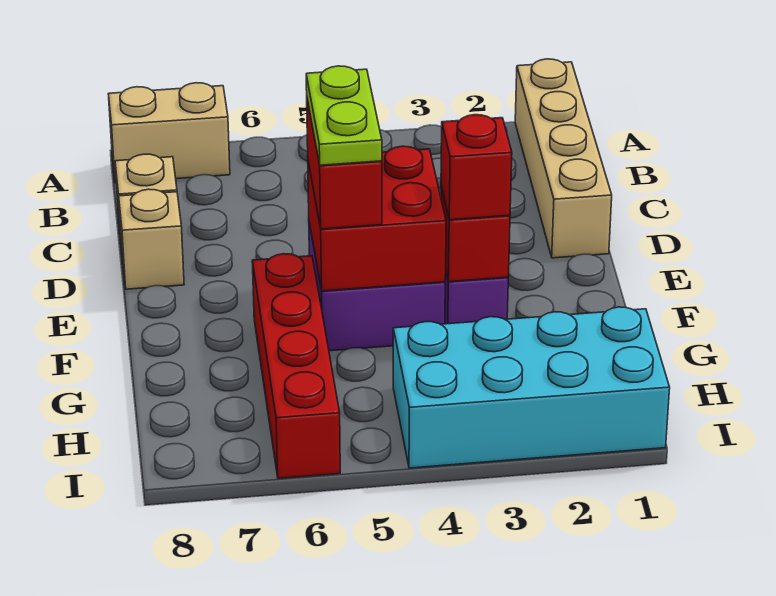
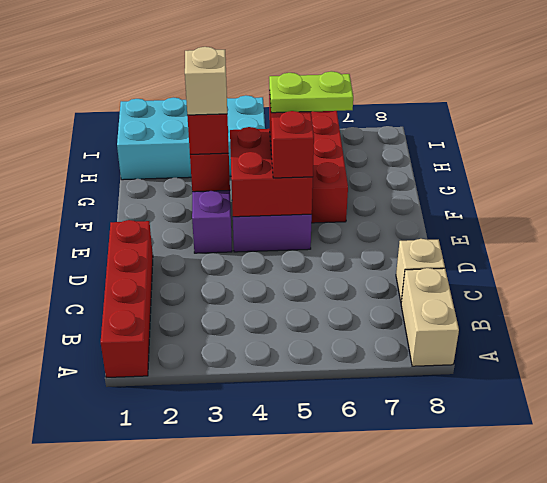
tan brick A1:D1 level 1 -> red brick A1:D1 level 1
tan brick A7:A8 level 1 -> tan brick A8:B8 level 1
tan brick D8 level 1 -> tan brick F3 level 4
lime plate E5:F5 level 4 -> lime plate F5:F6 level 4

